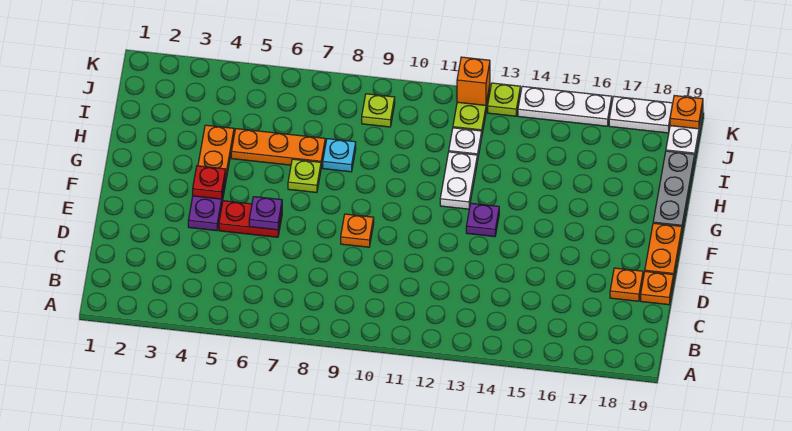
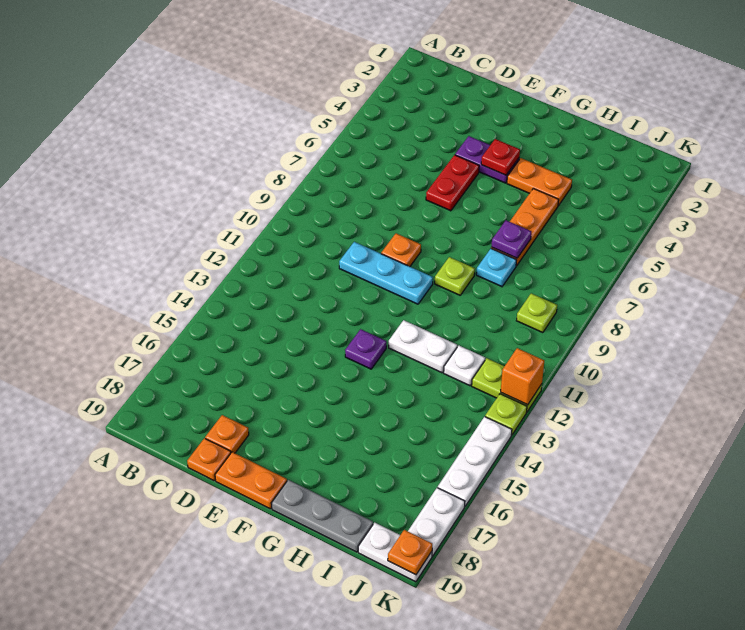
none -> cyan plate D10:F10 level 1
purple plate E6 level 2 -> purple plate H7 level 2
lime plate G7 level 1 -> lime plate G9 level 1

